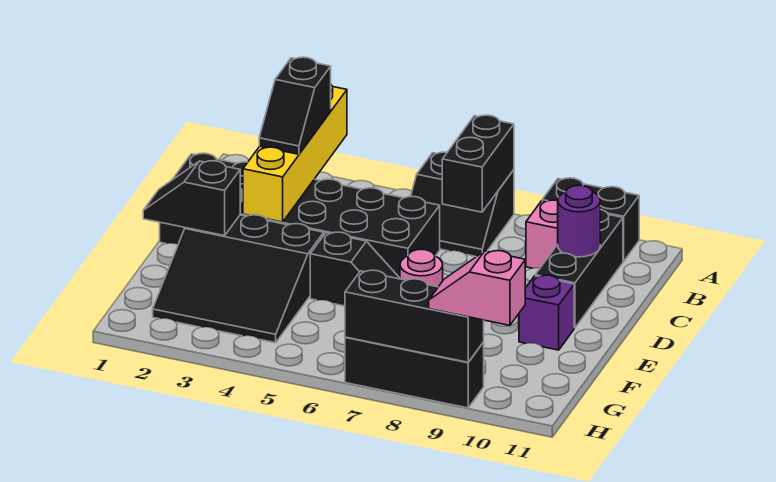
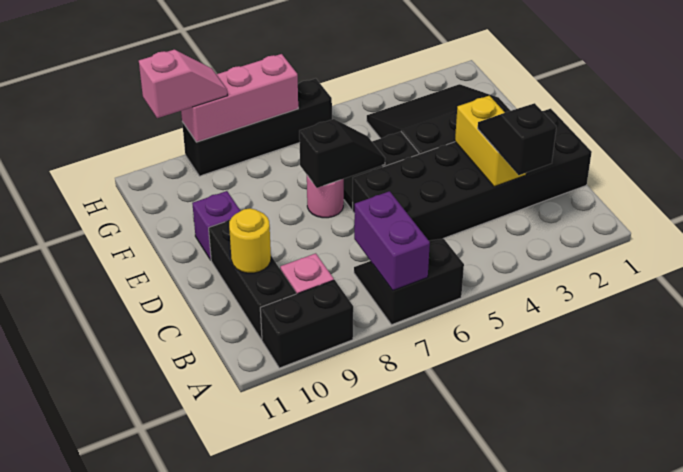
yellow brick A3:D3 level 2 -> yellow brick C3:D3 level 2
black brick A7:B7 level 2 -> purple brick A7:B7 level 2
purple round brick C10 level 2 -> yellow round brick C10 level 2
black slope E1:E2 level 2 top 2 -> black slope E6:E7 level 2 top 7
black brick H7:H9 level 1 -> black brick H6:H9 level 1
black brick H7:H9 level 2 -> pink brick H7:H9 level 2

